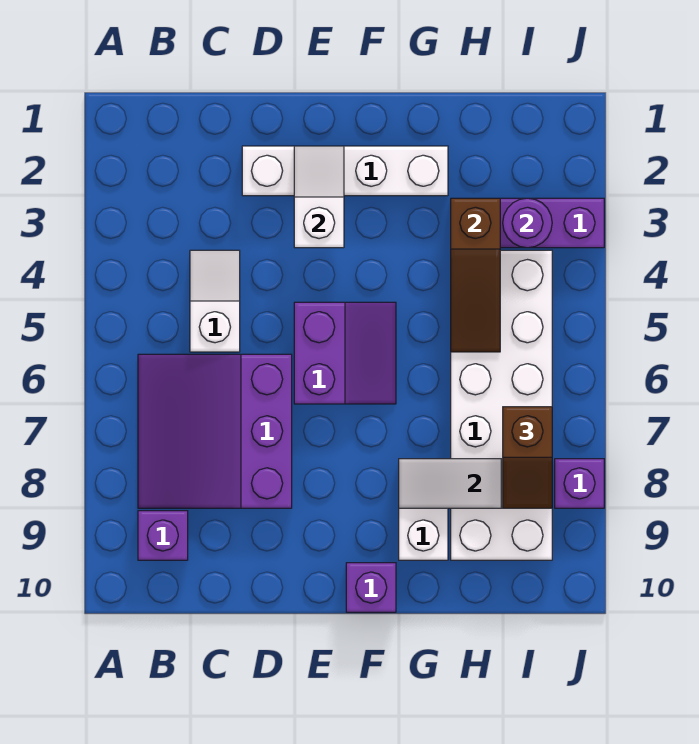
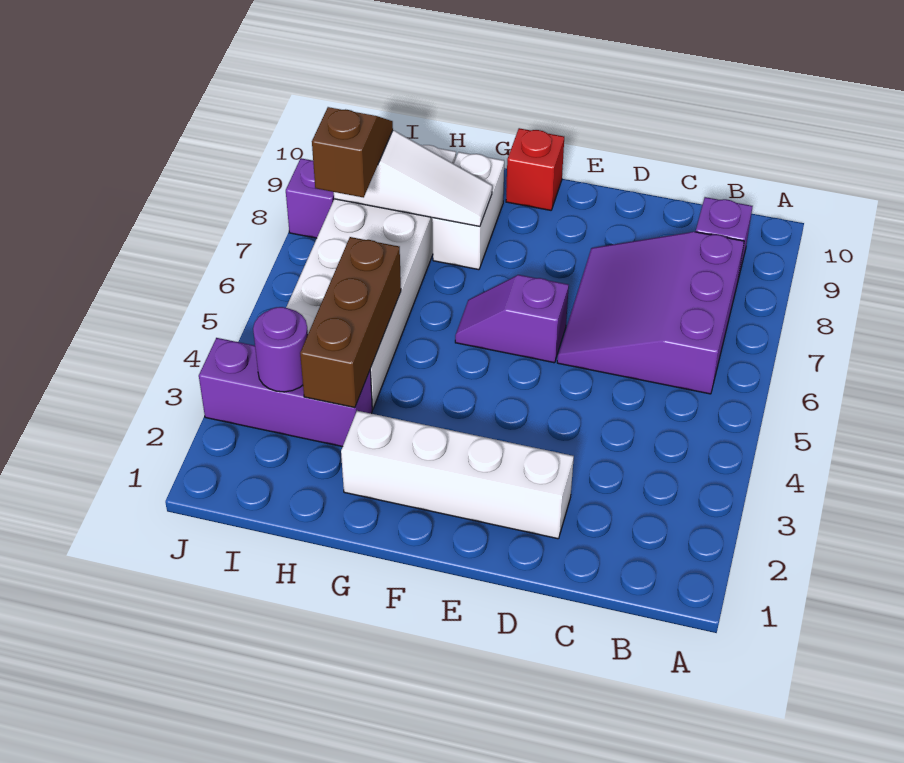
purple slope B6:D8 level 1 top D -> purple slope B6:D8 level 1 top B
white slope C4:C5 level 1 top 5 -> none
white slope E2:E3 level 2 top 3 -> none
purple slope E5:F6 level 1 top E -> purple slope E6:F6 level 1 top E
purple brick F10 level 1 -> red brick F10 level 1
brown slope H3:H5 level 2 top 3 -> brown brick H3:H5 level 2

